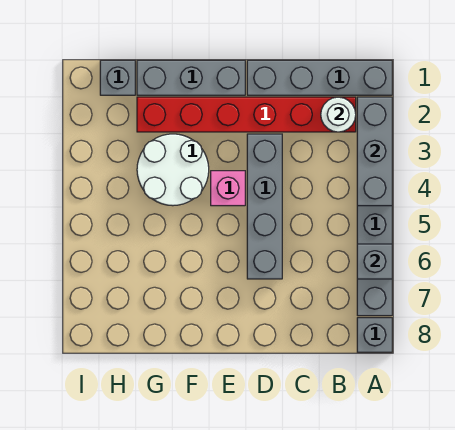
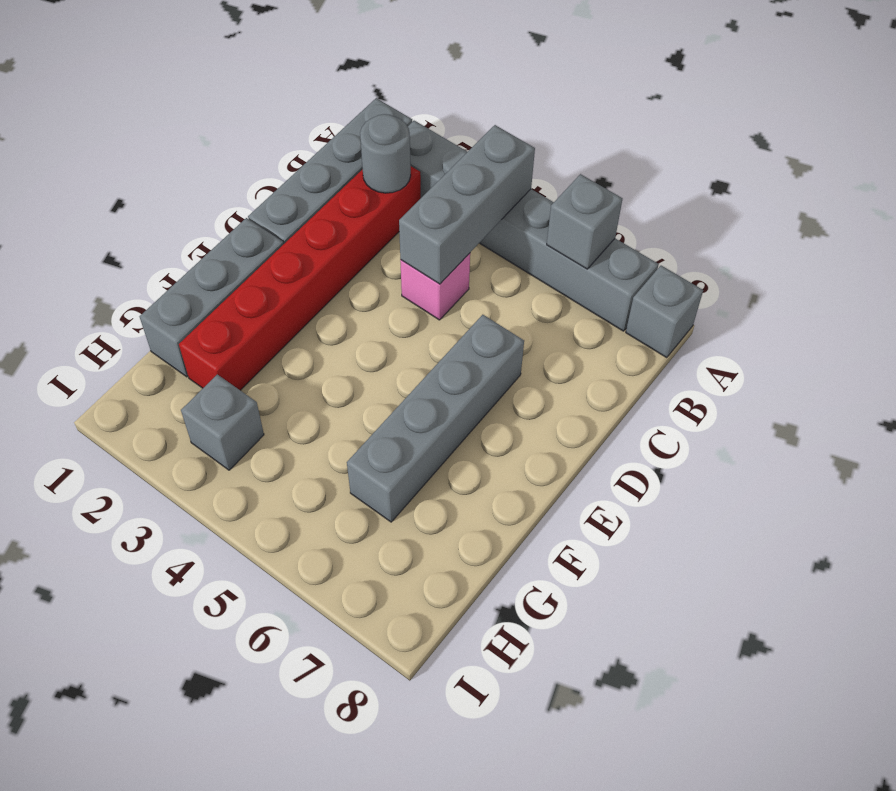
grey brick A2:A4 level 2 -> grey brick A4:C4 level 2
white round brick B2 level 2 -> grey round brick B2 level 2
grey brick D3:D6 level 1 -> grey brick D6:G6 level 1
pink brick E4 level 1 -> pink brick C4 level 1
white round brick F3:G4 level 1 -> none
grey brick H1 level 1 -> grey brick H3 level 1

